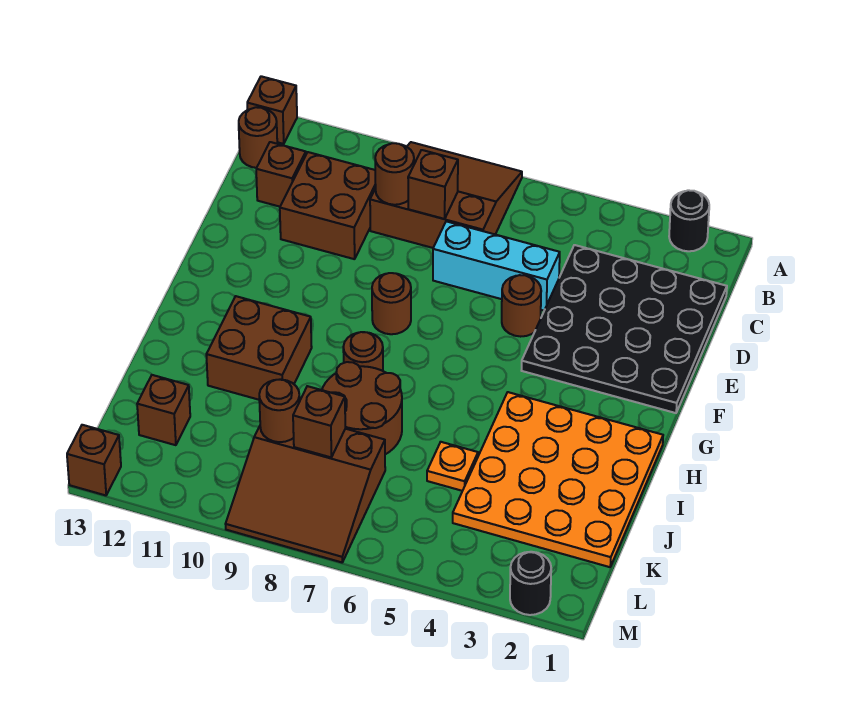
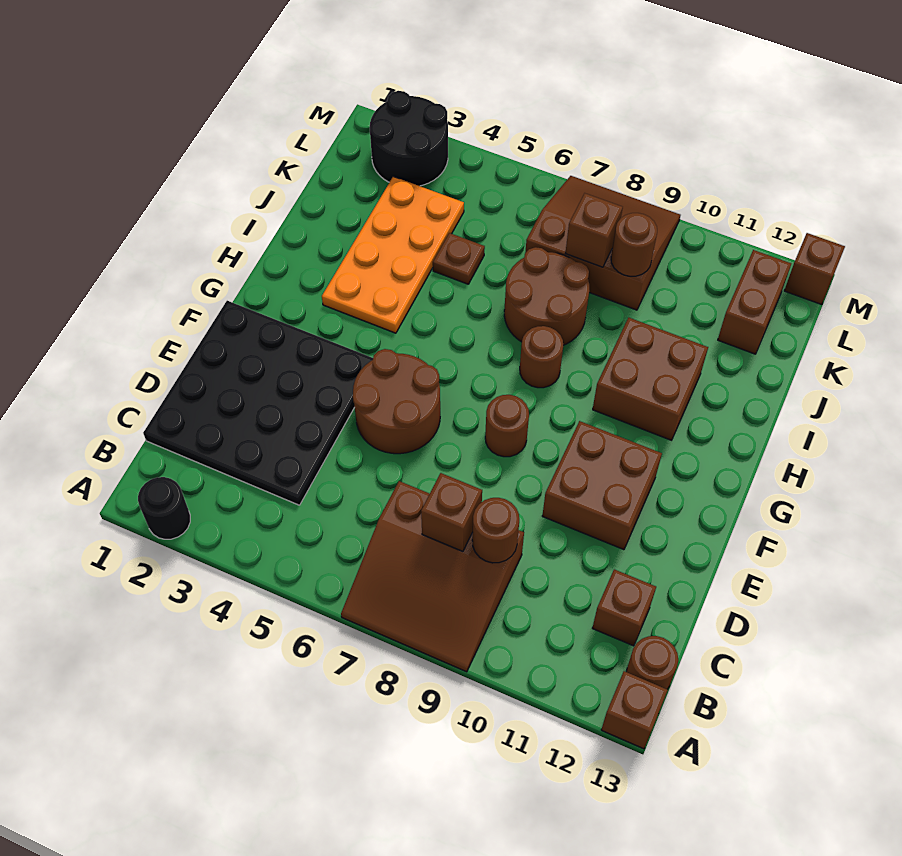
brown brick C10:D11 level 1 -> brown brick E10:F11 level 1
cyan brick D5:D7 level 1 -> none
brown round brick E5 level 1 -> brown round brick E5:F6 level 1
orange plate H1:K4 level 1 -> orange plate H3:K4 level 1
orange plate J5 level 1 -> brown plate J5 level 1
brown brick K12 level 1 -> brown brick K12:L12 level 1
black round brick M2 level 1 -> black round brick L2:M3 level 1

